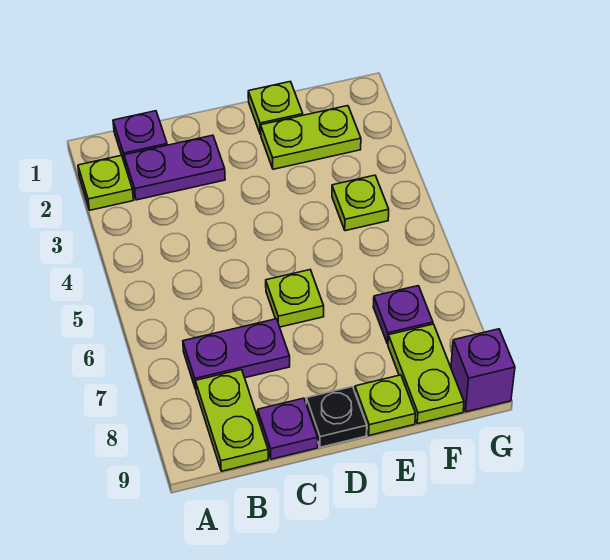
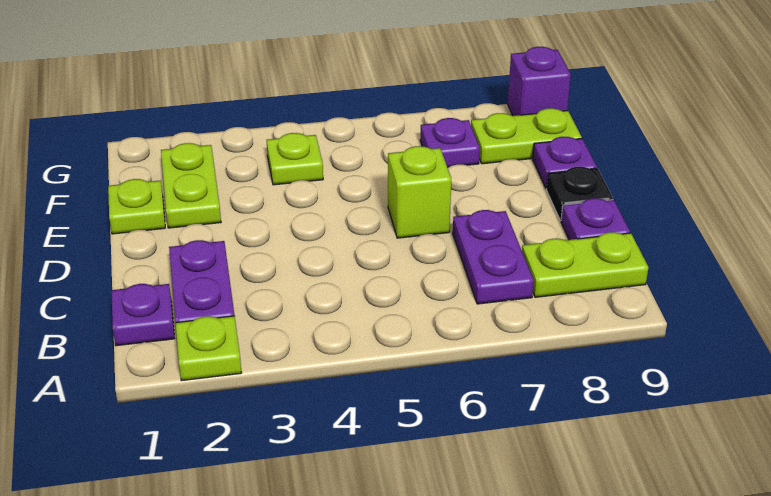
lime plate D6 level 1 -> lime brick D6 level 1
lime plate E9 level 1 -> purple plate E9 level 1

